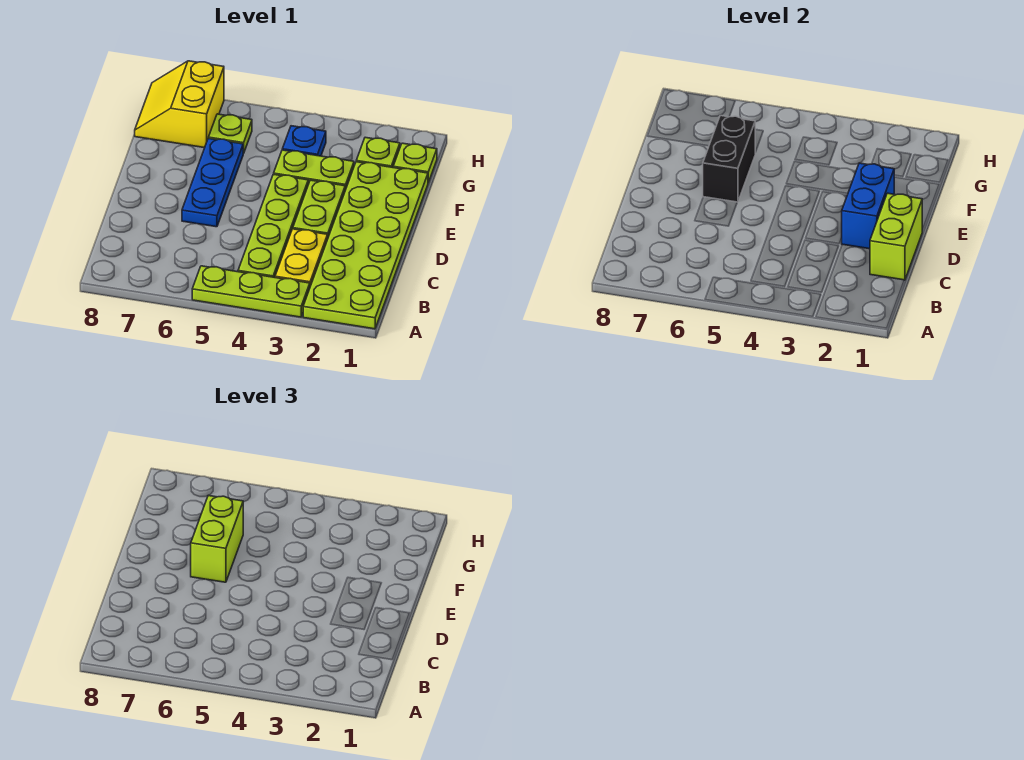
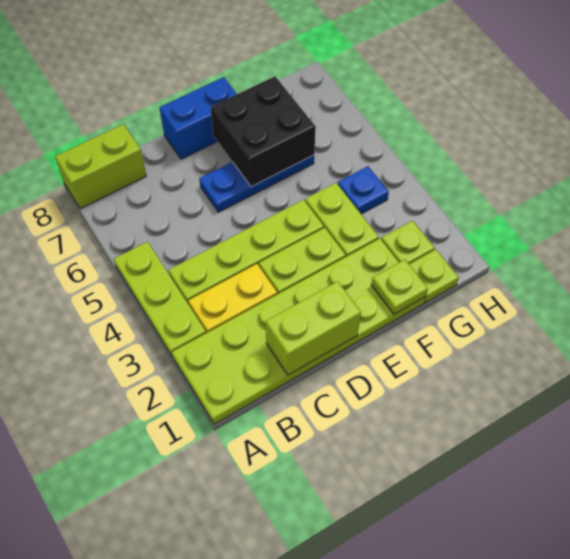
blue brick D2:E2 level 2 -> blue brick D8:E8 level 1
black brick E6:F6 level 2 -> black brick E6:F7 level 2
lime brick E6:F6 level 3 -> lime brick A8:B8 level 1
lime plate G6 level 1 -> lime plate F1 level 2
yellow slope G7:H8 level 1 top 7 -> none

